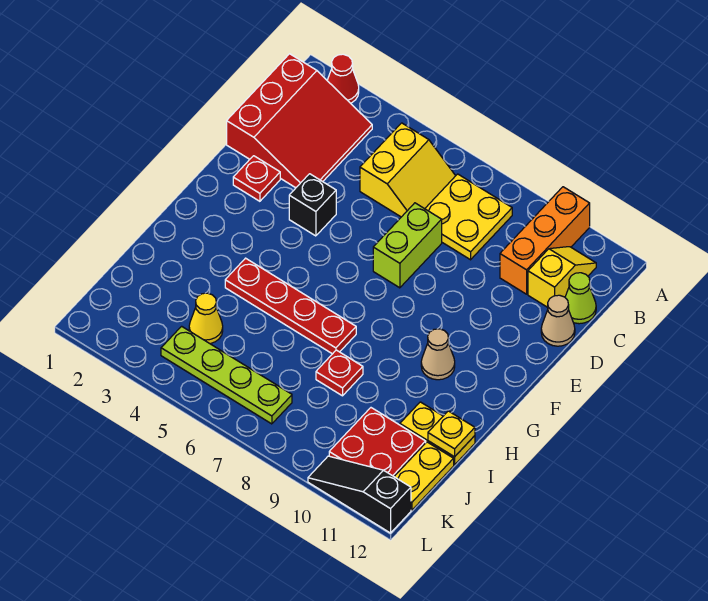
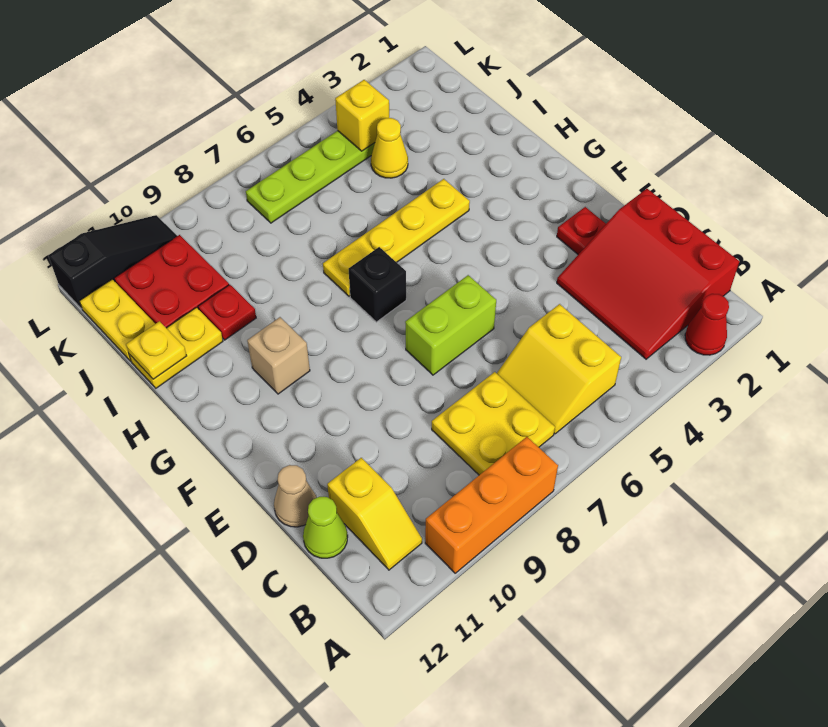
orange brick A10:C10 level 1 -> orange brick A8:A10 level 1
lime brick D7:E7 level 1 -> lime brick E6:E7 level 1
black brick E4 level 1 -> black brick G7 level 1
tan cone G10 level 1 -> tan brick G10 level 1
red plate H4:H7 level 1 -> yellow plate H4:H7 level 1
red plate I8 level 1 -> red plate I10 level 1
none -> yellow brick K4 level 2

